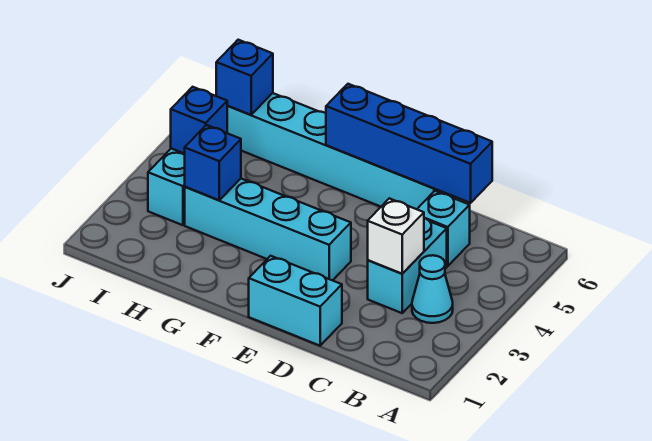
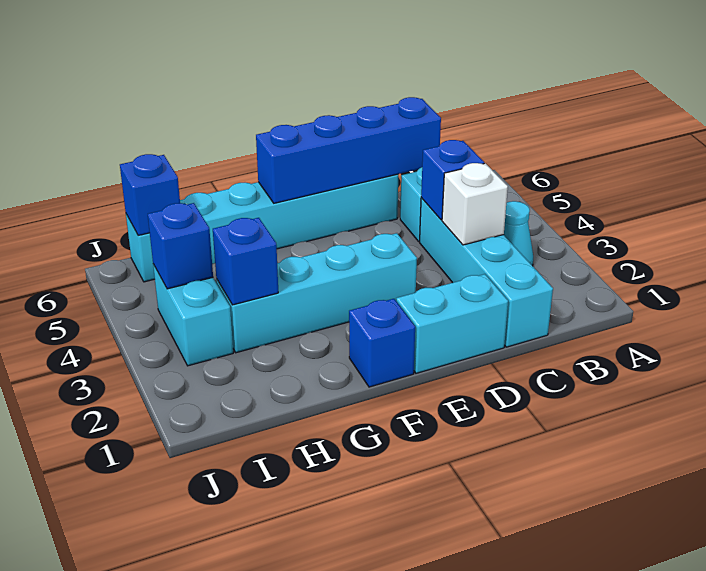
cyan brick C3:C4 level 1 -> cyan brick C1:C4 level 1
none -> blue brick C4 level 2
none -> blue brick F1 level 1

